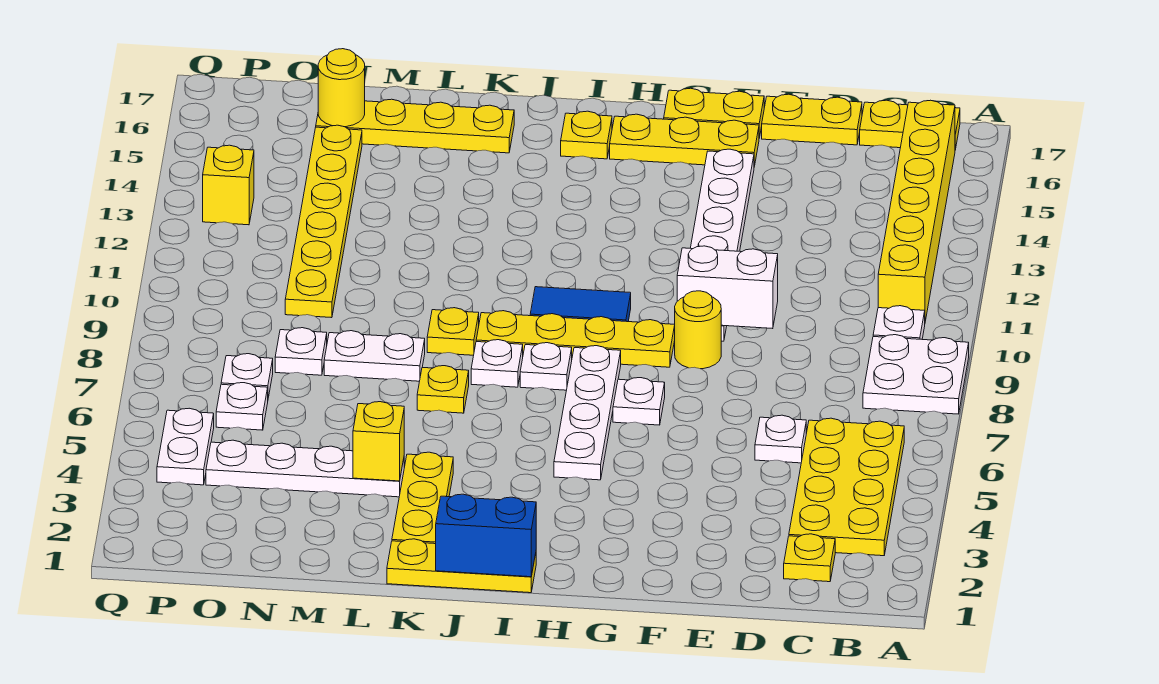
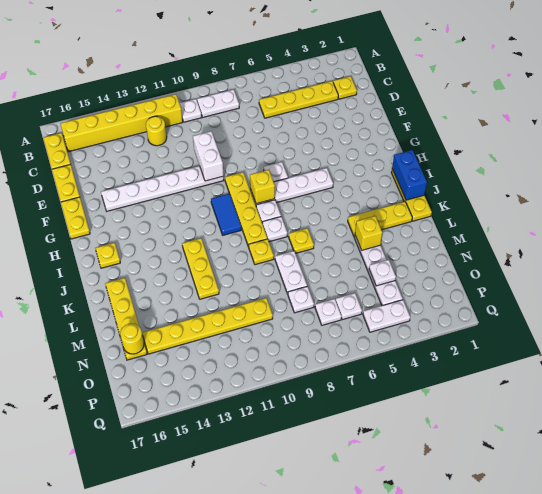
white plate A8:B9 level 1 -> white plate B8:B9 level 1
yellow plate B3:C6 level 1 -> yellow plate C3:C6 level 1
white plate D6 level 1 -> white plate N4 level 2
yellow round brick F9 level 1 -> yellow round brick C12 level 1
yellow plate F16:H16 level 1 -> yellow plate J12:L12 level 1
yellow brick P13 level 1 -> yellow brick H8 level 2

